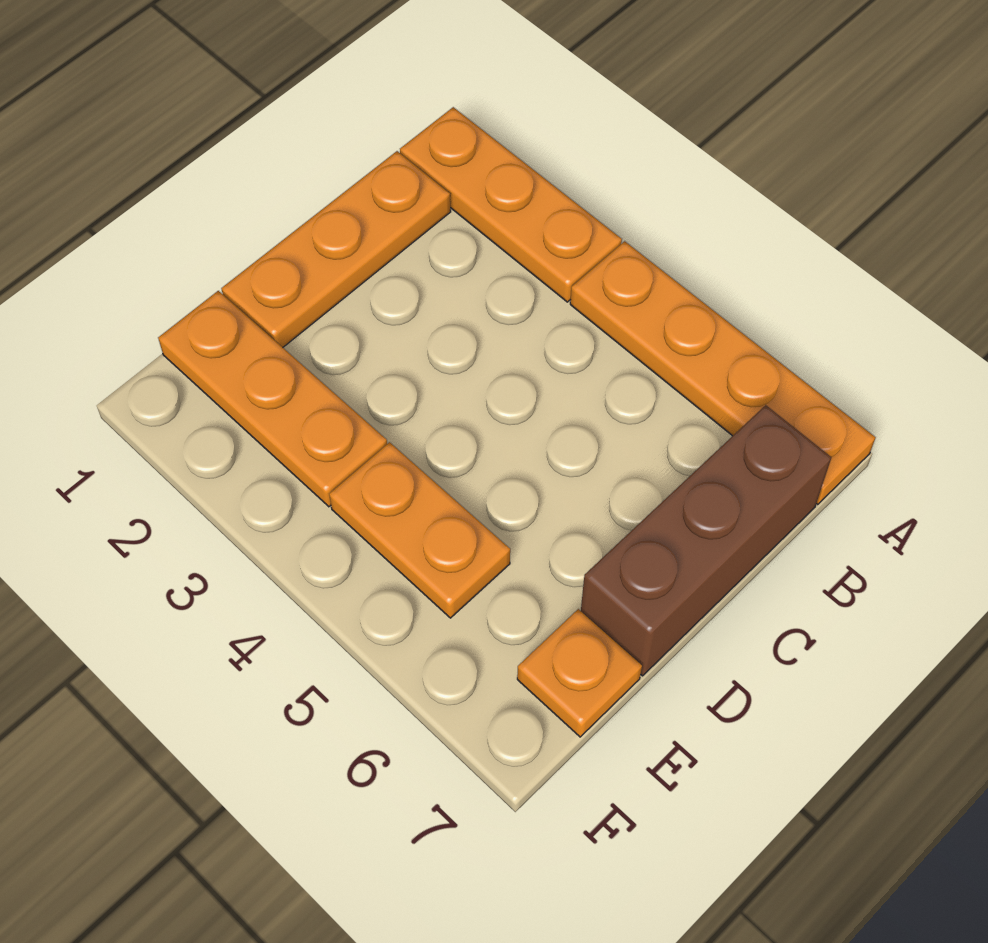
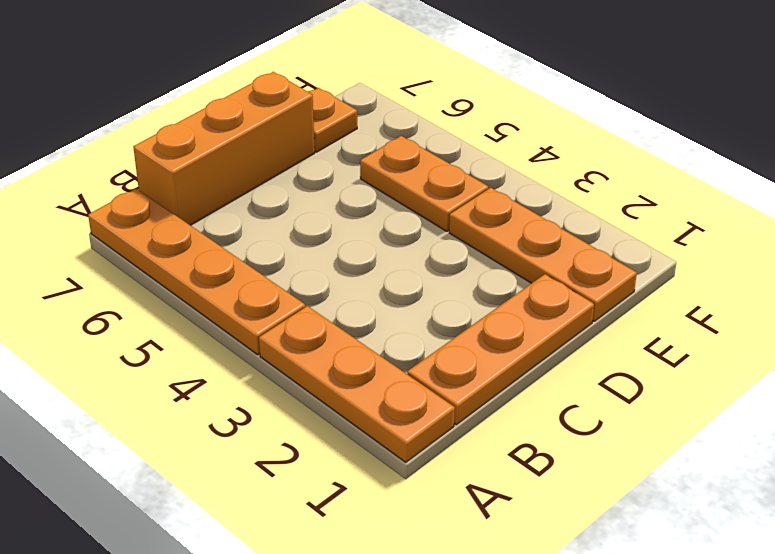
brown brick B7:D7 level 1 -> orange brick B7:D7 level 1

